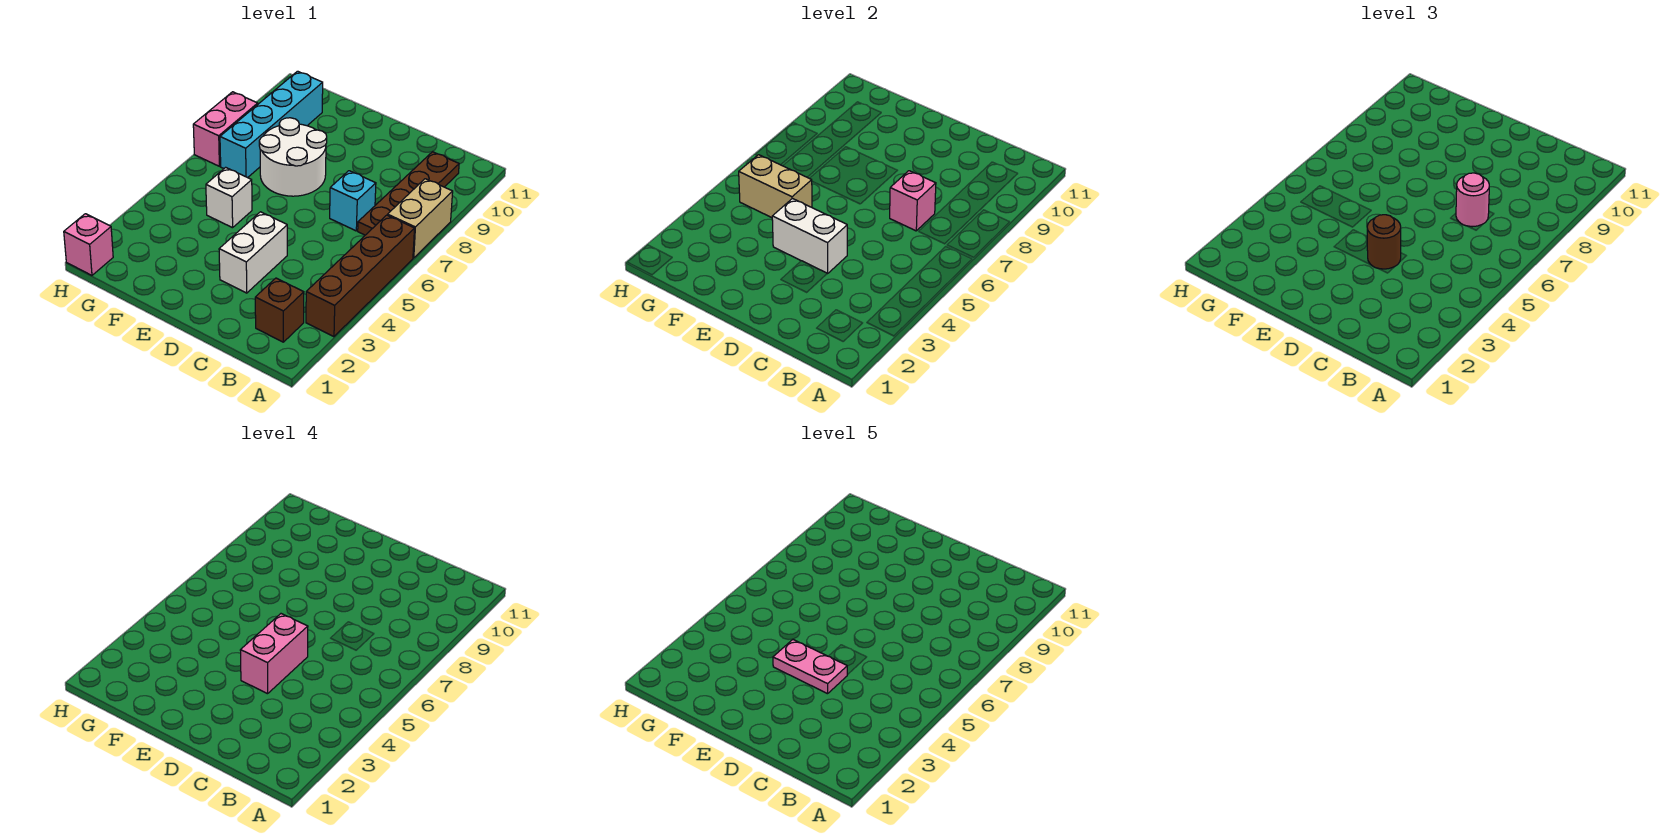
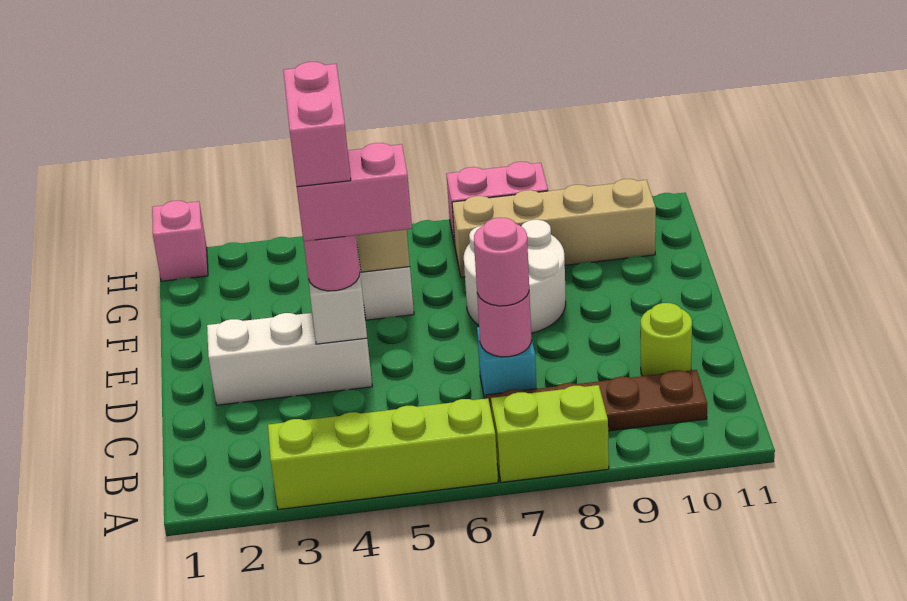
brown brick A3:A6 level 1 -> lime brick A3:A6 level 1
tan brick A7:A8 level 1 -> lime brick A7:A8 level 1
brown brick B2 level 1 -> none
pink brick C7 level 2 -> pink round brick C7 level 2
none -> lime round brick C10 level 1
white brick D3:D4 level 1 -> white brick D2:D4 level 1
brown round brick D4 level 3 -> pink round brick D4 level 3
pink plate D4:E4 level 5 -> pink brick D4:E4 level 5
cyan brick G7:G10 level 1 -> tan brick G7:G10 level 1

